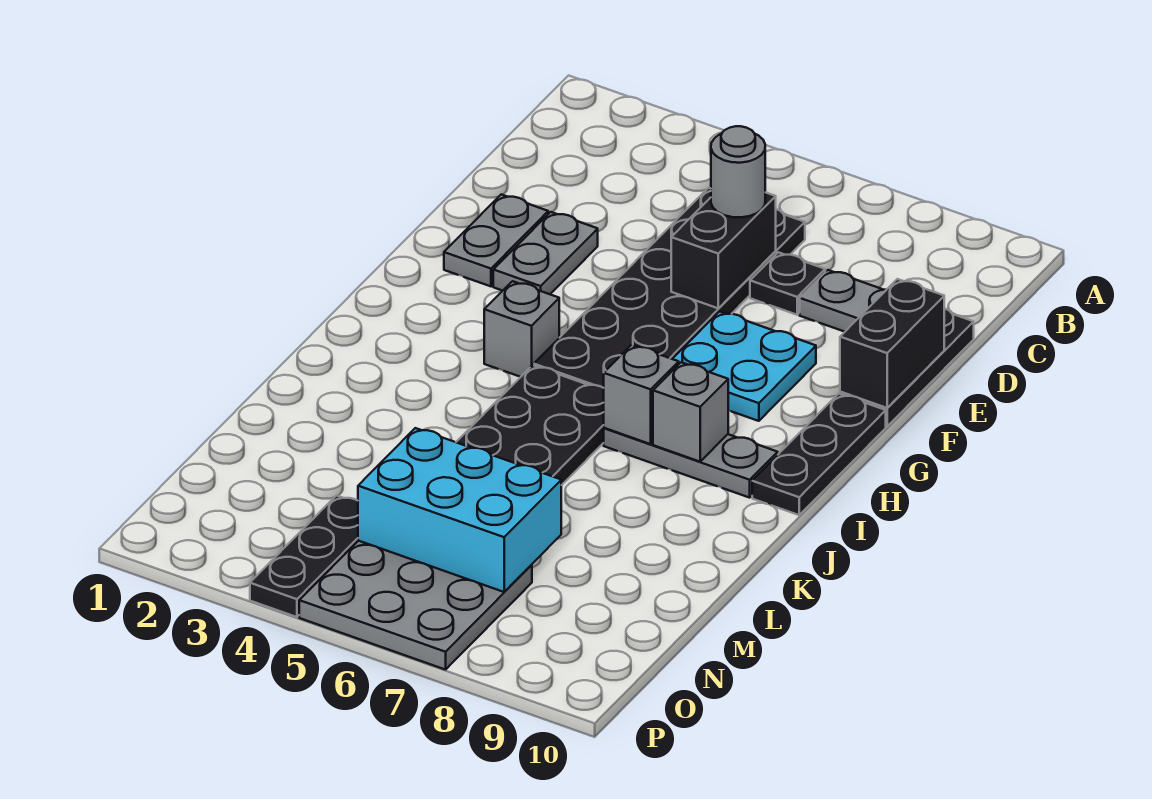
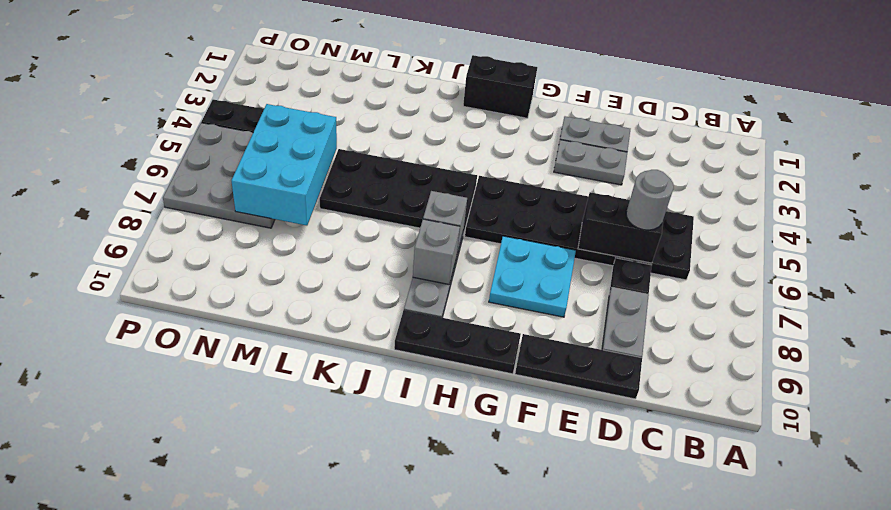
black brick E10:F10 level 2 -> black brick H1:I1 level 1
grey brick H4 level 1 -> none

